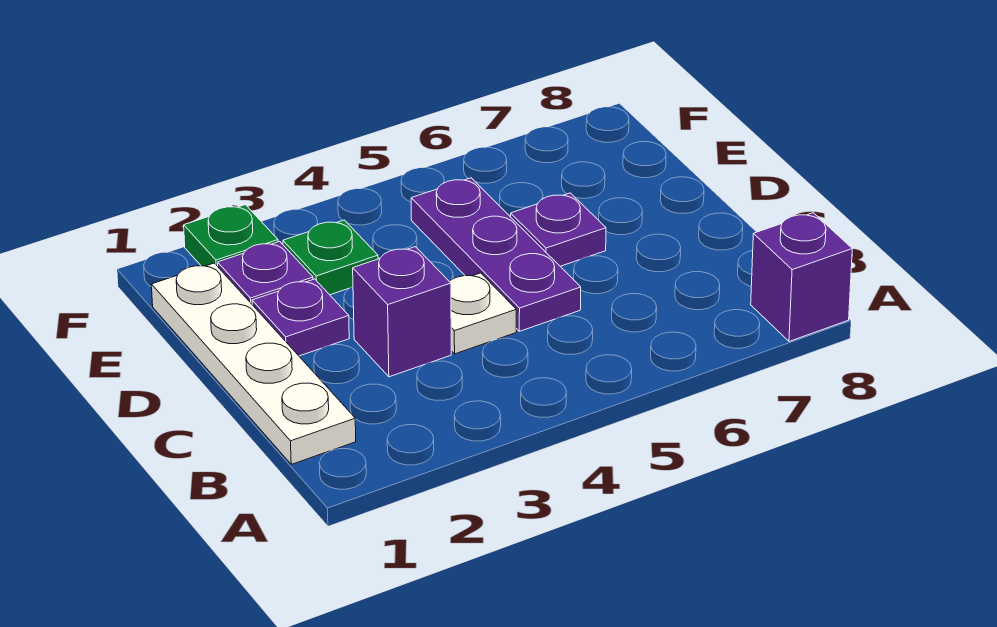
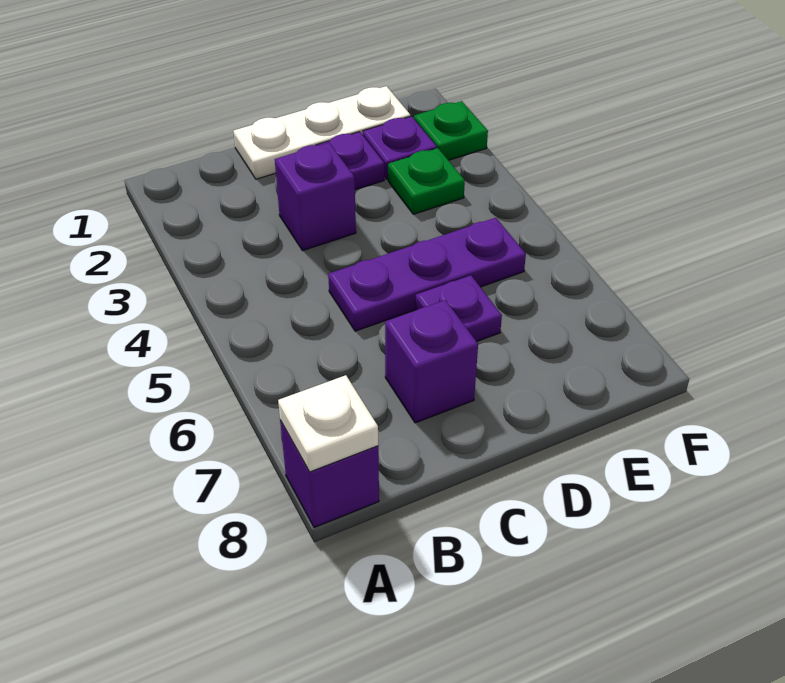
white plate B1:E1 level 1 -> white plate C1:E1 level 1
white plate C4 level 1 -> white plate A8 level 2
none -> purple brick C7 level 1

